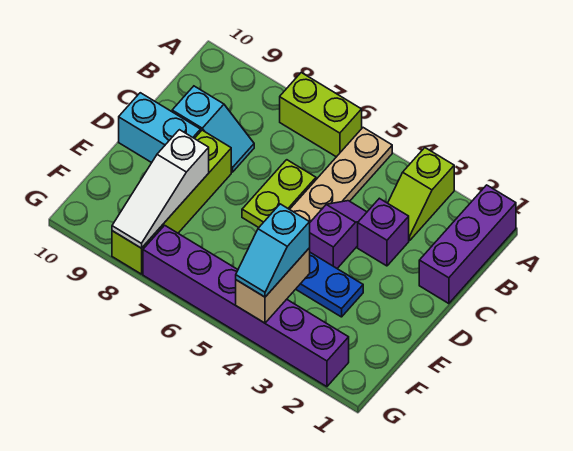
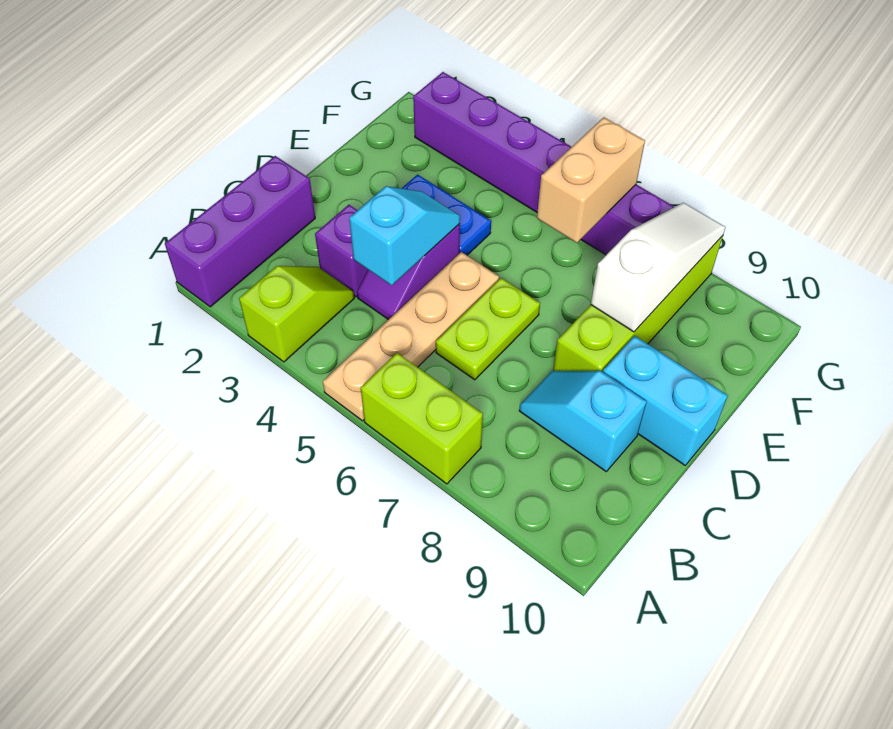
tan brick F4:G4 level 2 -> tan brick F6:G6 level 2
cyan slope F4:G4 level 3 top F -> cyan slope C4:D4 level 2 top C

